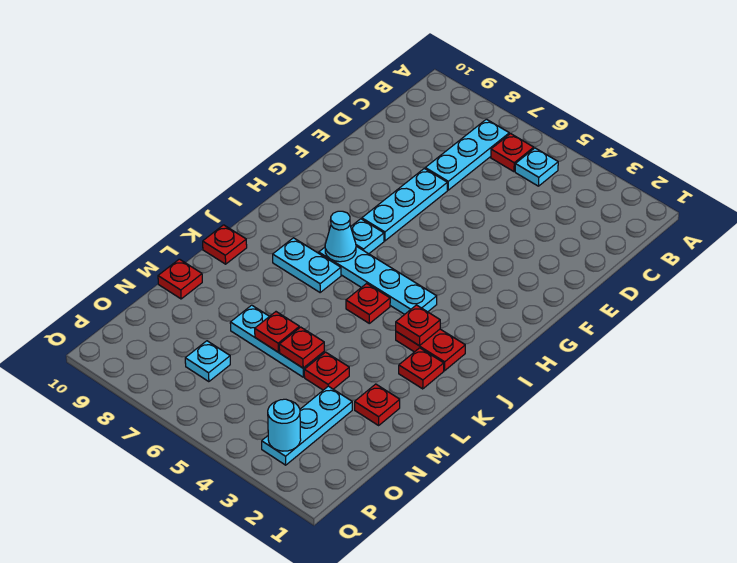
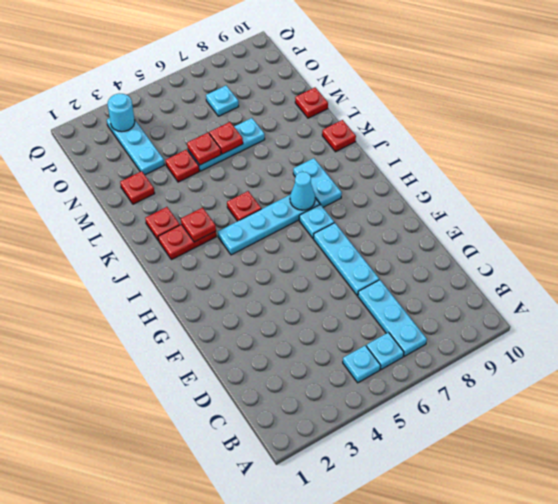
red plate B6 level 1 -> cyan plate B6 level 1
cyan plate J7:J8 level 1 -> cyan plate I8:J8 level 1

